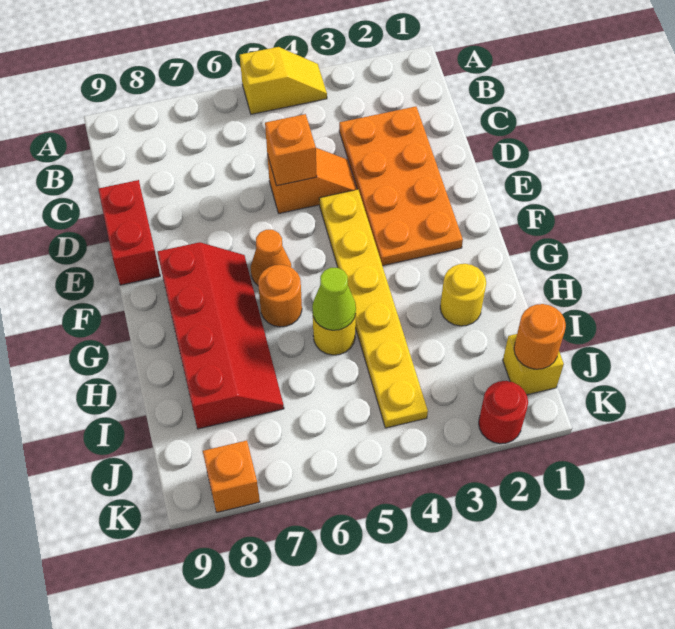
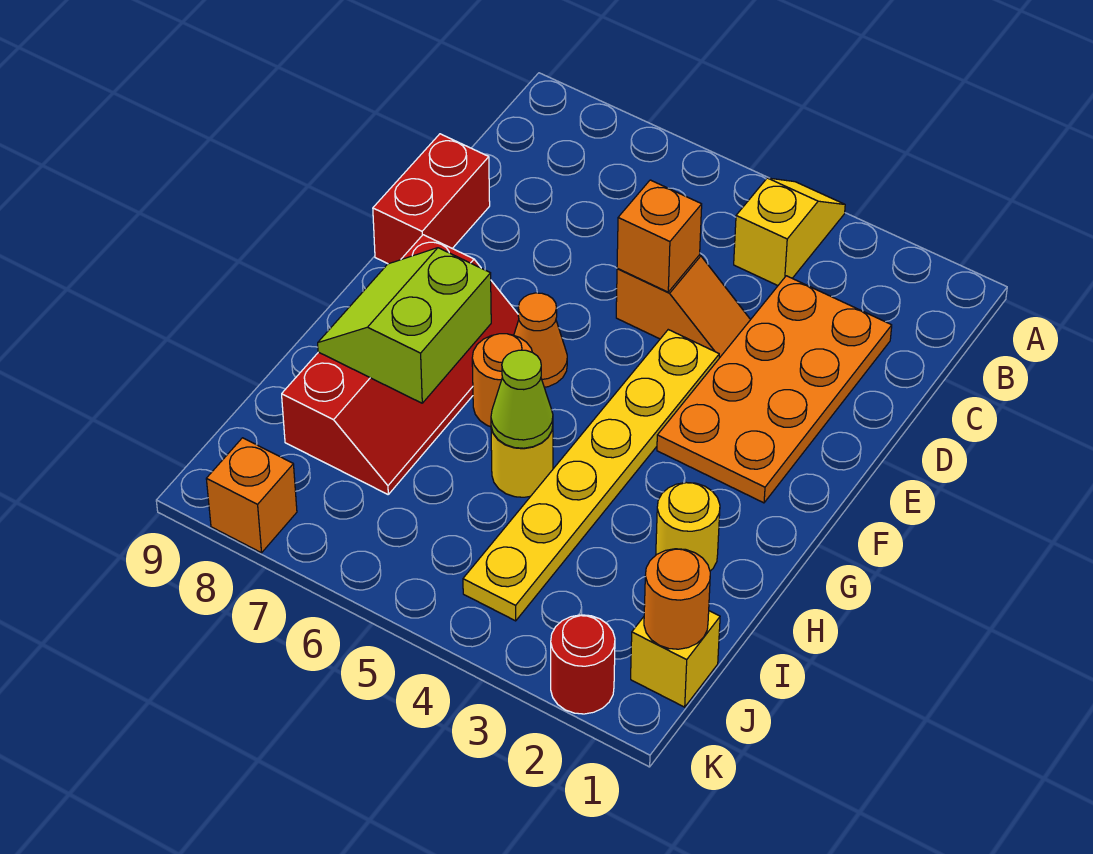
yellow slope A4:A5 level 1 top 5 -> yellow slope A4:B4 level 1 top B
none -> lime slope G7:H8 level 2 top 7

